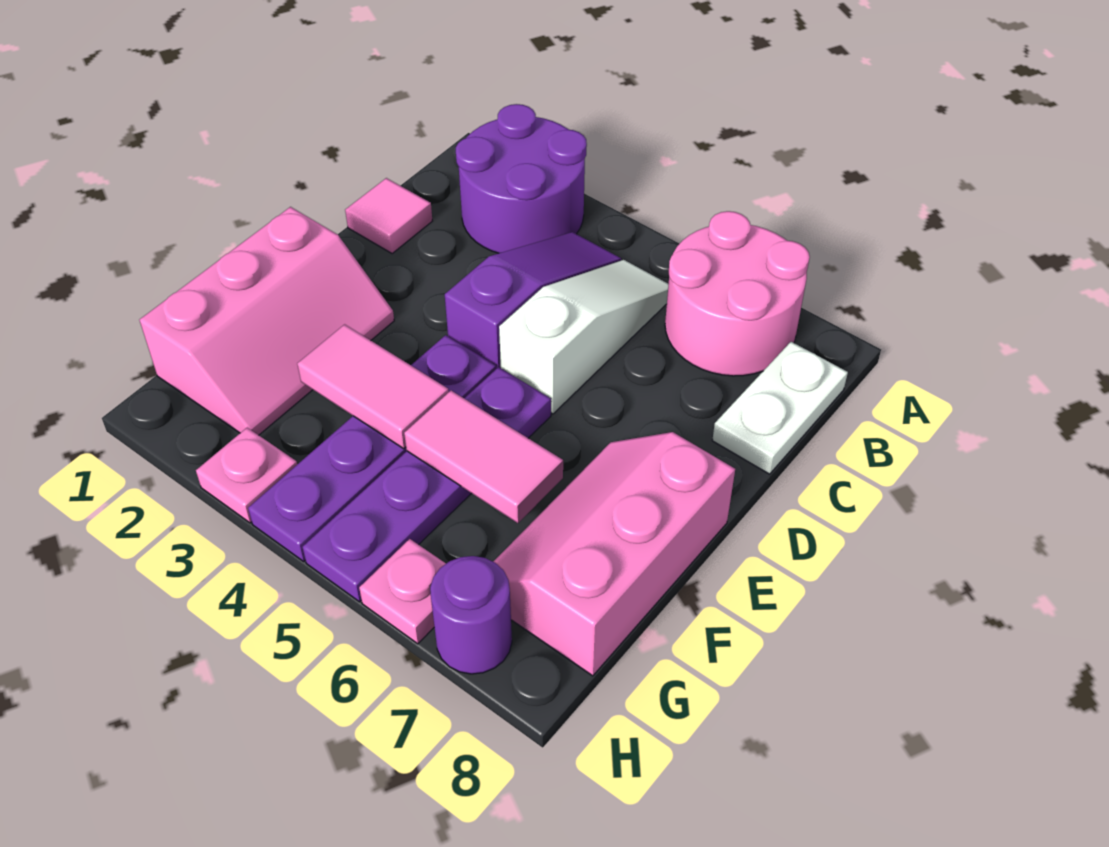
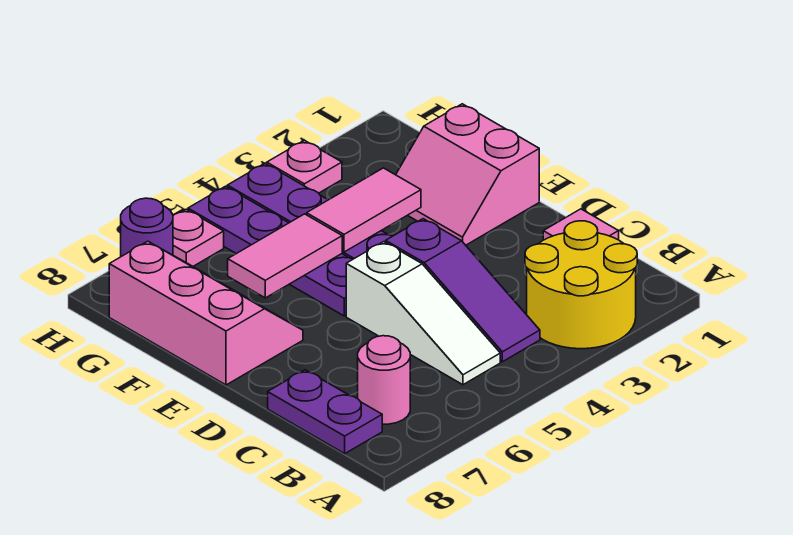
purple round brick A2:B3 level 1 -> yellow round brick A2:B3 level 1
pink round brick A6:B7 level 1 -> pink round brick B7 level 1
white plate B8:C8 level 1 -> purple plate B8:C8 level 1
pink slope E1:G2 level 1 top 1 -> pink slope E1:F2 level 1 top 1

